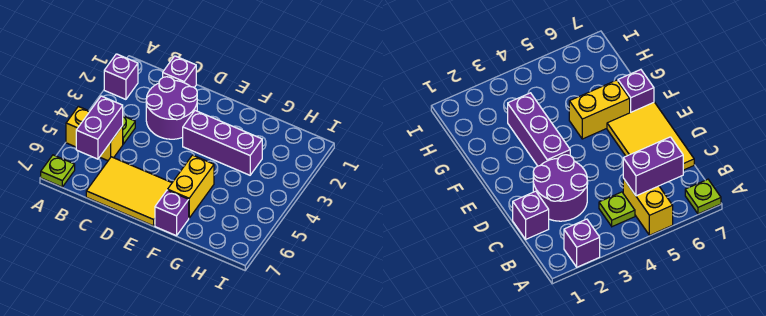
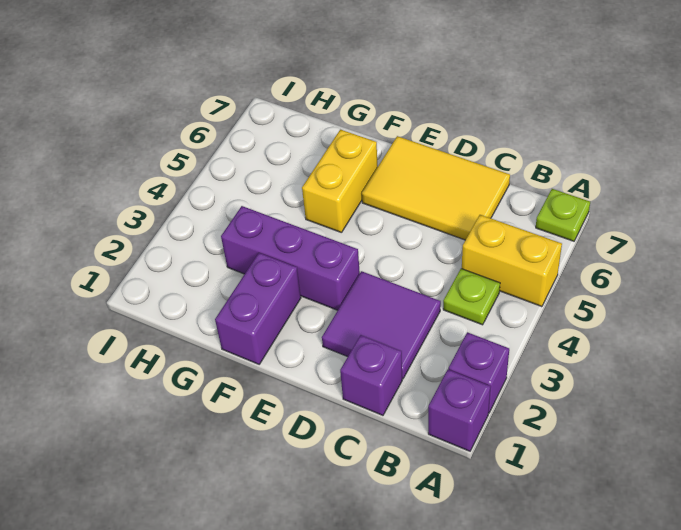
purple brick B5:B6 level 2 -> purple brick F1:F2 level 1
purple round brick C2:D3 level 1 -> purple tile C2:D3 level 1
purple brick F7 level 1 -> purple brick A1 level 1

